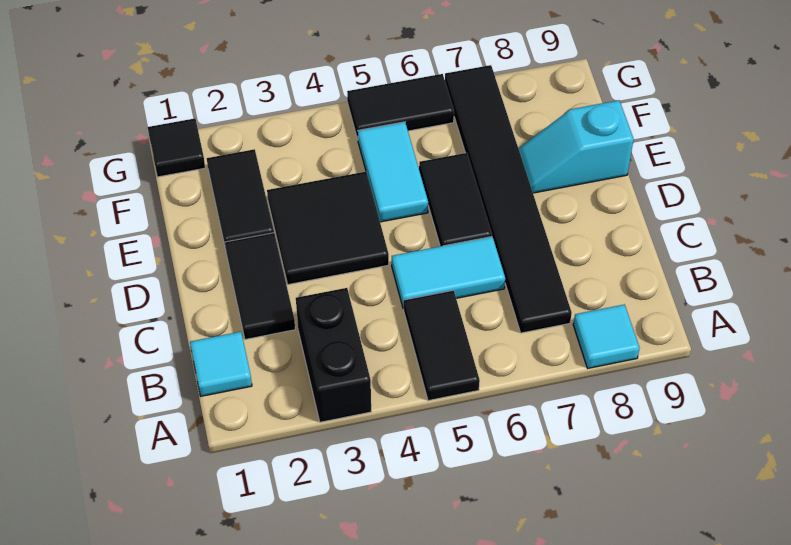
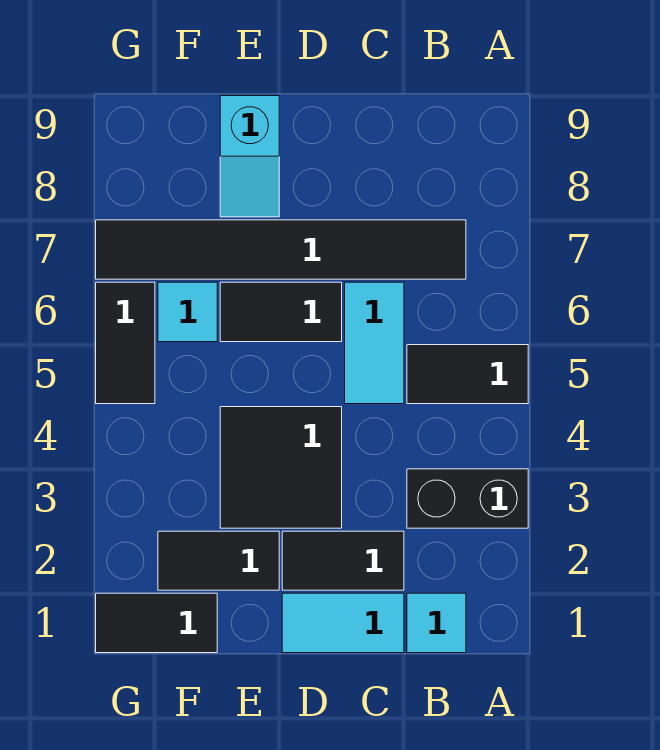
cyan tile A8 level 1 -> cyan tile F6 level 1
cyan tile E5:F5 level 1 -> cyan tile C1:D1 level 1
black tile G1 level 1 -> black tile F1:G1 level 1

